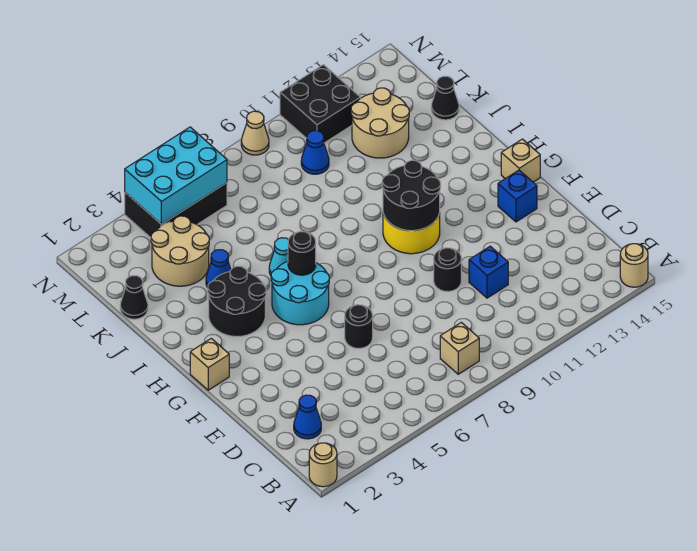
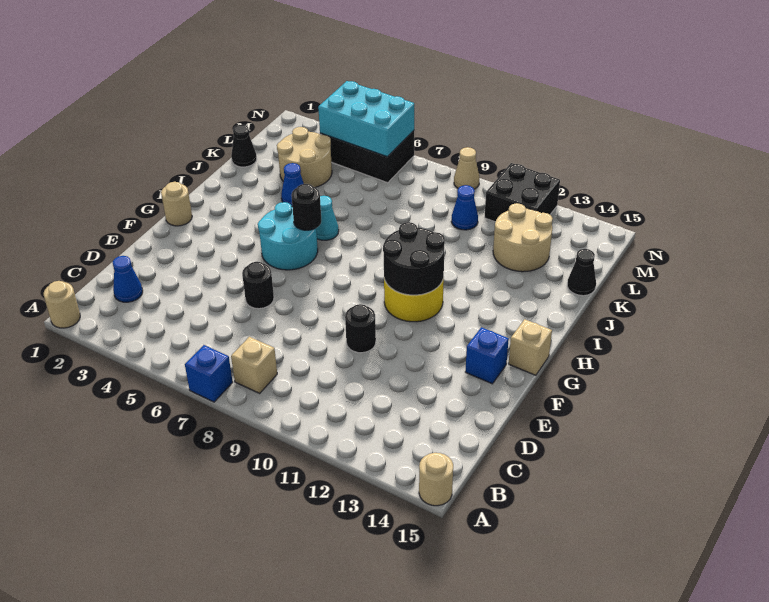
blue brick D11 level 1 -> blue brick A7 level 1
tan brick G1 level 1 -> tan round brick G1 level 1
black round brick H3:I4 level 1 -> none

